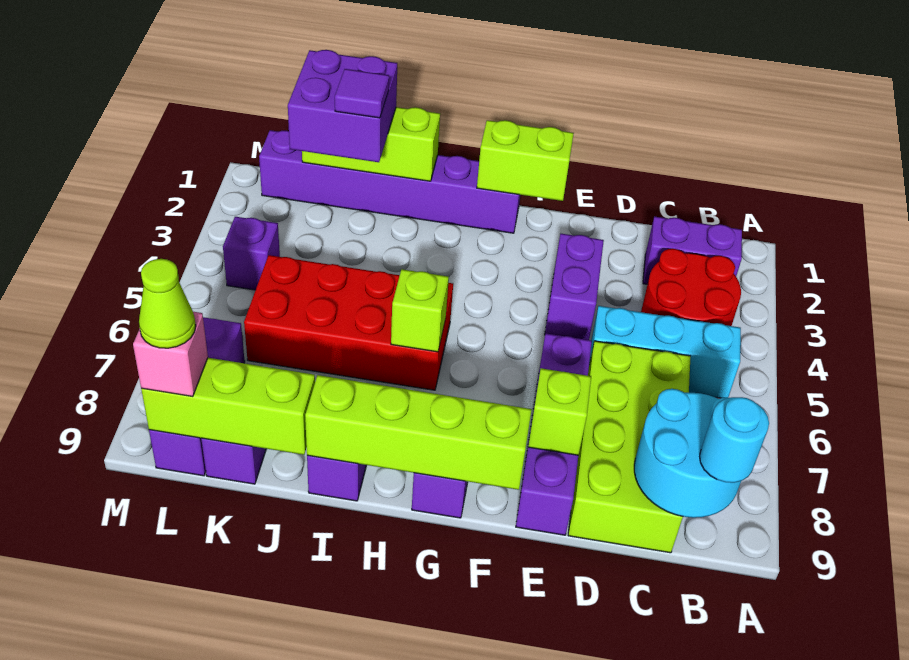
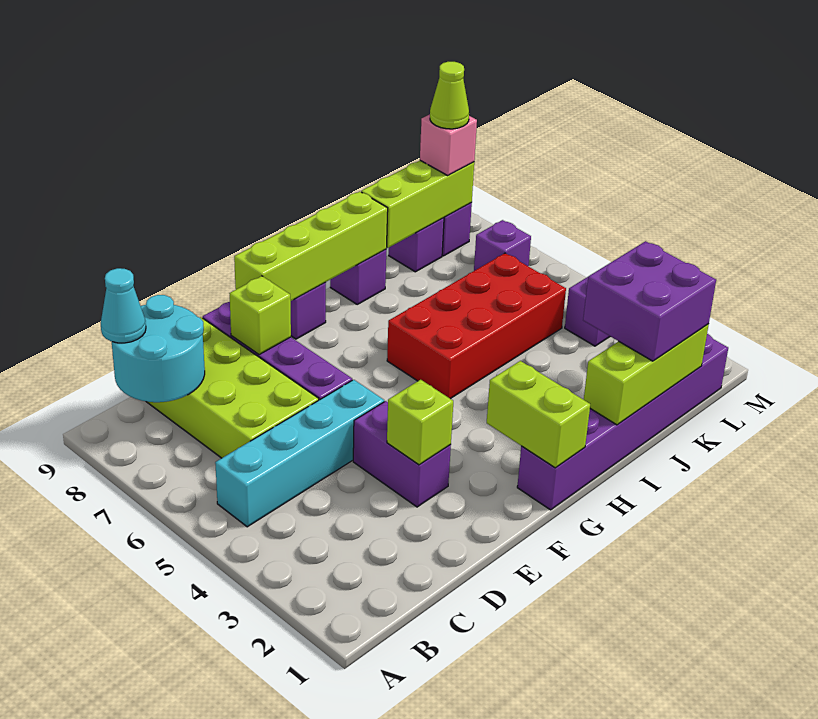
purple brick B2:C2 level 1 -> none
red round brick B3:C4 level 1 -> none
cyan brick B5:D5 level 1 -> cyan brick B5:E5 level 1
cyan round brick B9 level 3 -> cyan cone B9 level 3
lime brick F1:G1 level 2 -> lime brick G1:G2 level 2
lime brick H6 level 2 -> lime brick E3 level 2
purple tile J2 level 4 -> none

